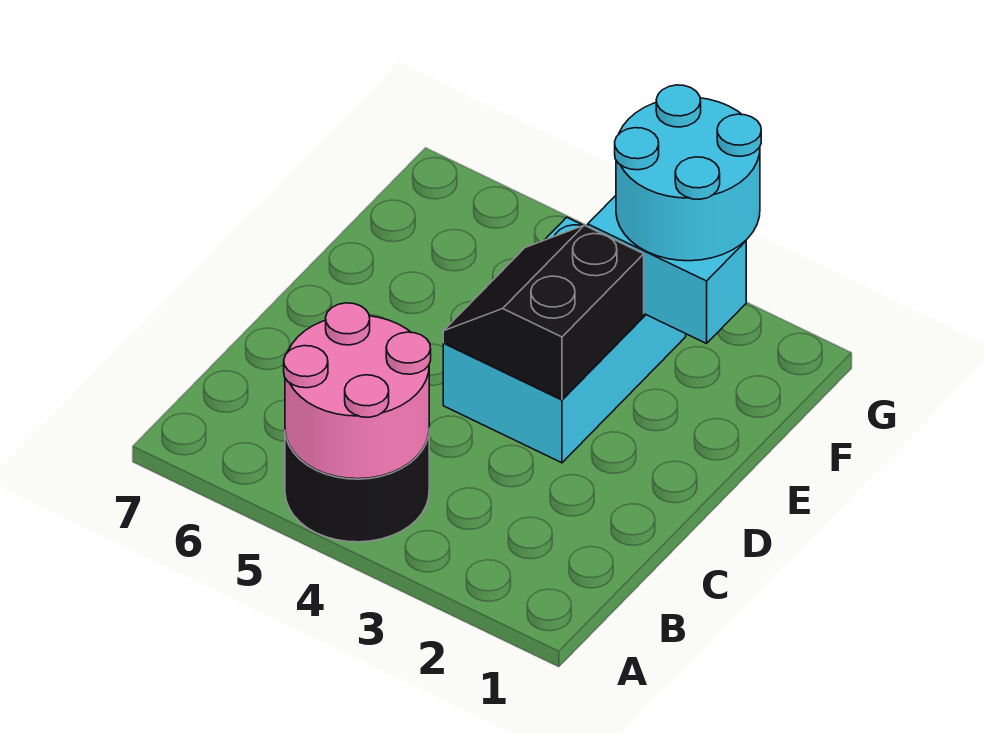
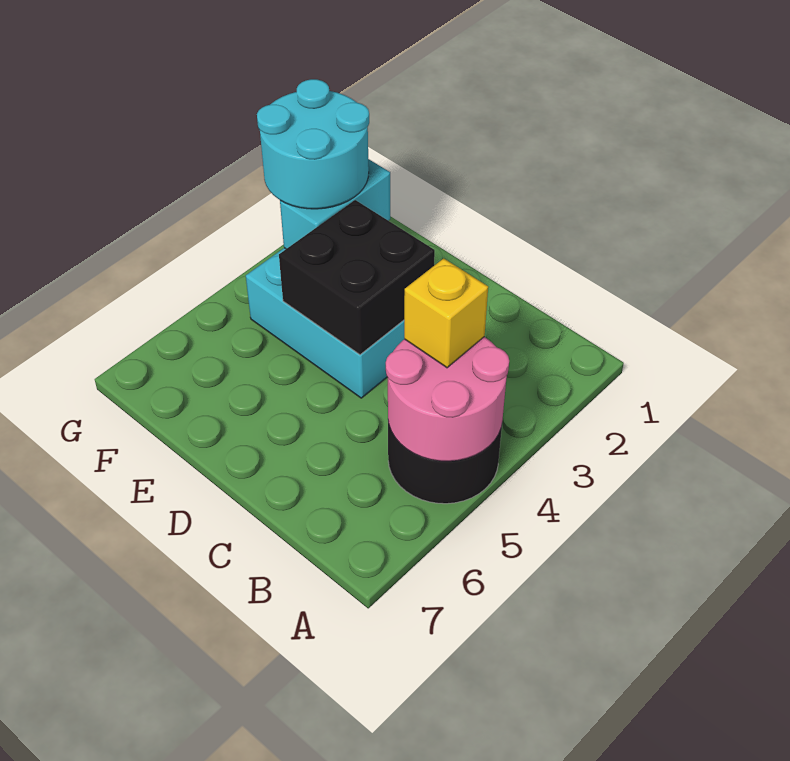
none -> yellow brick B4 level 3
black slope D3:E4 level 2 top 3 -> black brick D3:E4 level 2

